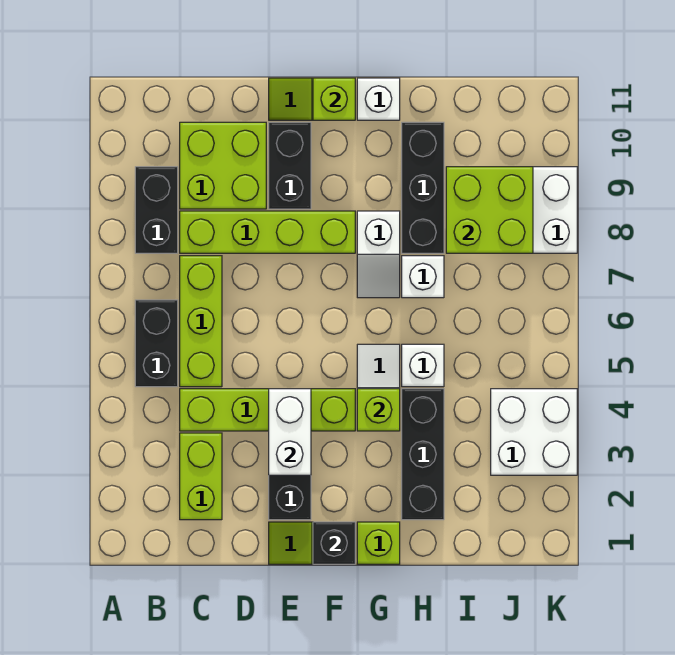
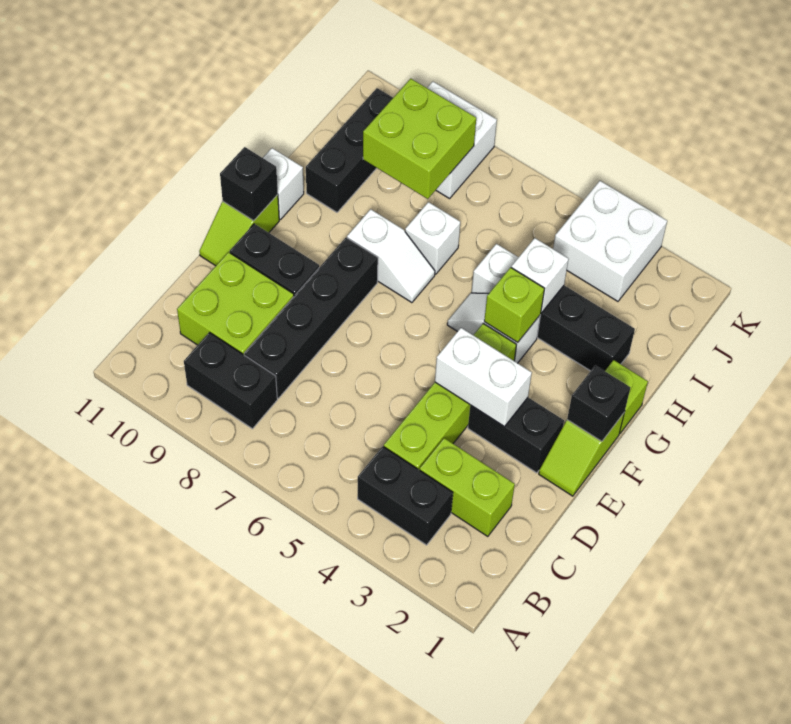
black brick B5:B6 level 1 -> black brick B3:B4 level 1
lime brick C5:C7 level 1 -> none
lime brick C8:F8 level 1 -> black brick C8:F8 level 1
lime brick F11 level 2 -> black brick F11 level 2
none -> white brick H4 level 2
black brick H8:H10 level 1 -> black brick H10:J10 level 1

